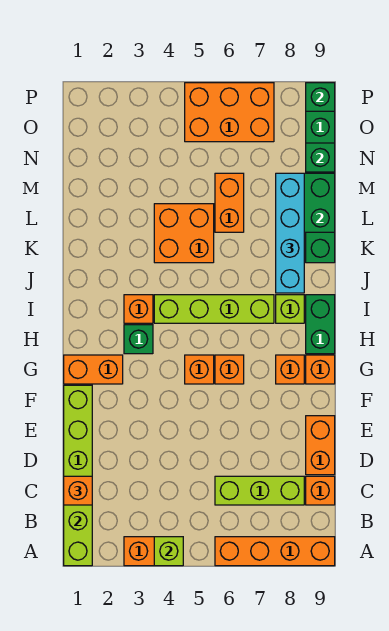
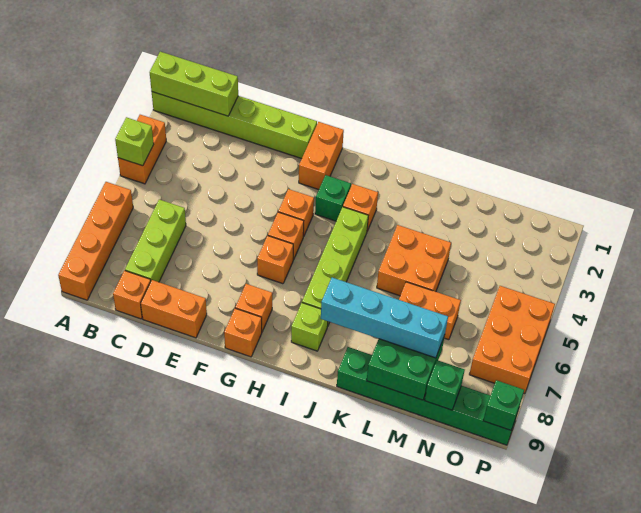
orange brick C1 level 3 -> orange brick G4 level 1
green brick H9:I9 level 1 -> none

